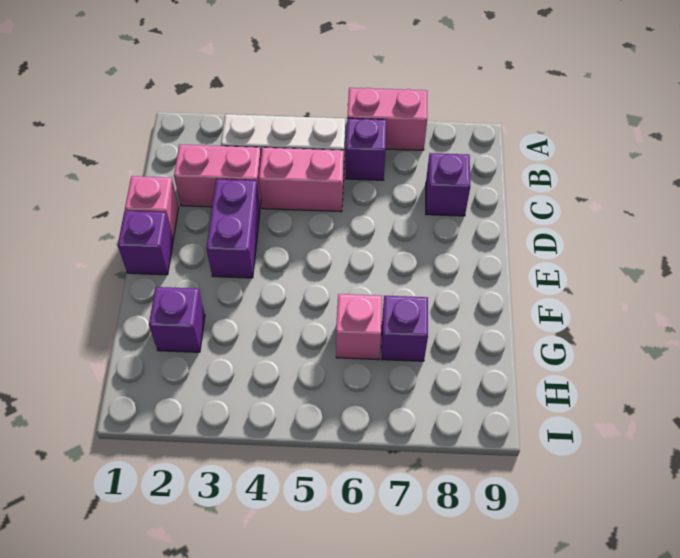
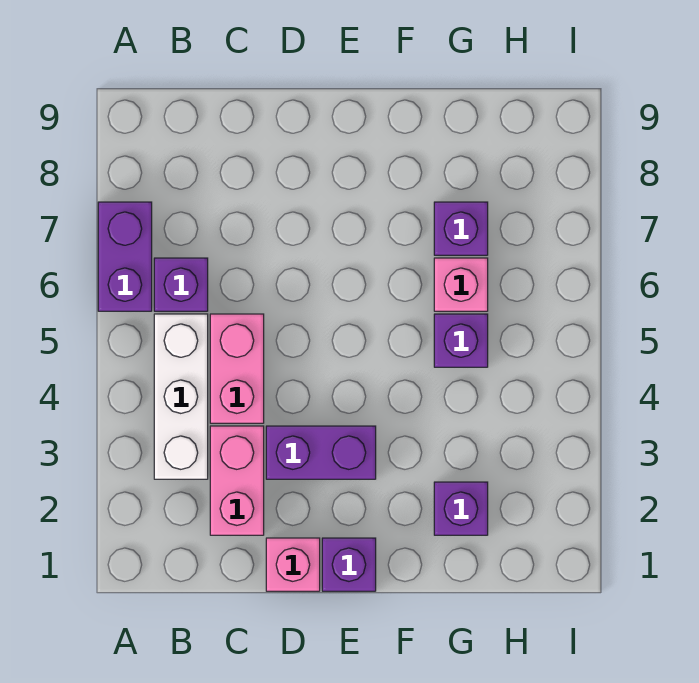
pink brick A6:A7 level 1 -> purple brick A6:A7 level 1
purple brick C8 level 1 -> purple brick G5 level 1

